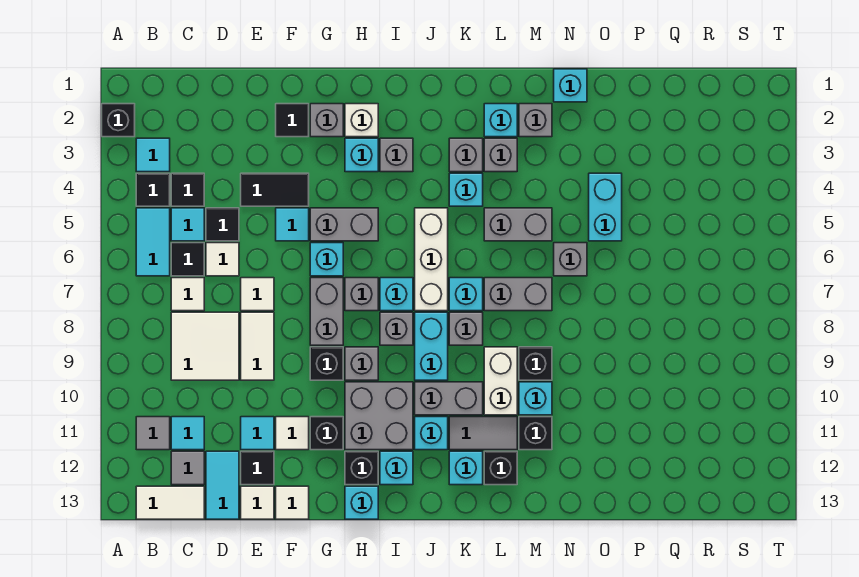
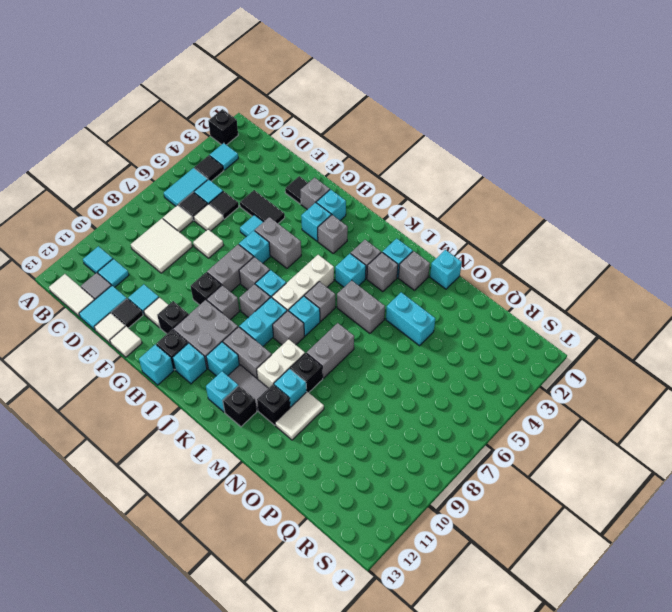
grey tile B11 level 1 -> cyan tile B11 level 1
black tile C4 level 1 -> none
white tile E8:E9 level 1 -> white tile N10:N11 level 1
white brick H2 level 1 -> cyan brick H2 level 1
grey brick L7:M7 level 1 -> grey brick M7:M8 level 1
grey brick N6 level 1 -> grey brick K6 level 1
cyan brick O4:O5 level 1 -> cyan brick N4:O4 level 1

